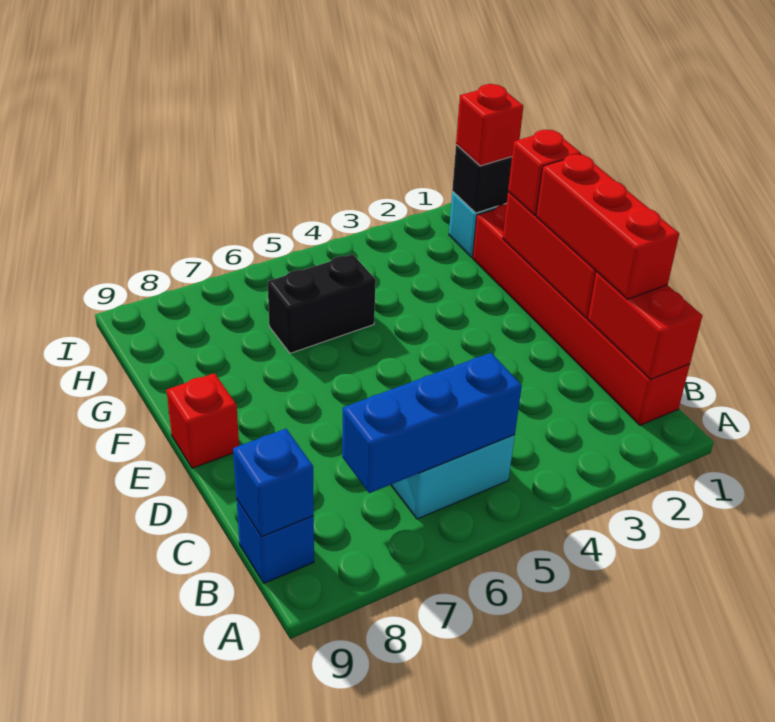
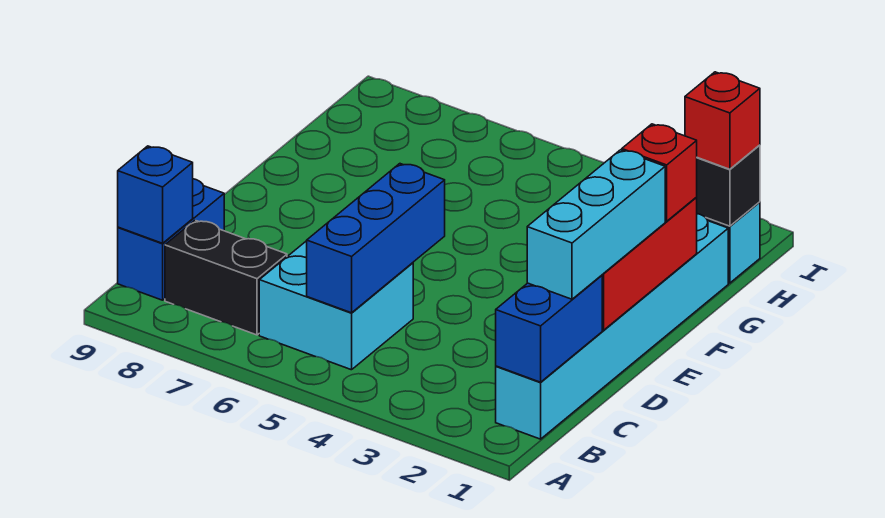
red brick B1:G1 level 1 -> cyan brick B1:G1 level 1
red brick B1:C1 level 2 -> blue brick B1:C1 level 2
blue brick B5:B7 level 2 -> blue brick B5:D5 level 2
blue brick B9 level 1 -> blue brick B9:C9 level 1
red brick C1:E1 level 3 -> cyan brick C1:E1 level 3
red brick E9 level 1 -> none
black brick G5:G6 level 1 -> black brick B7:B8 level 1

